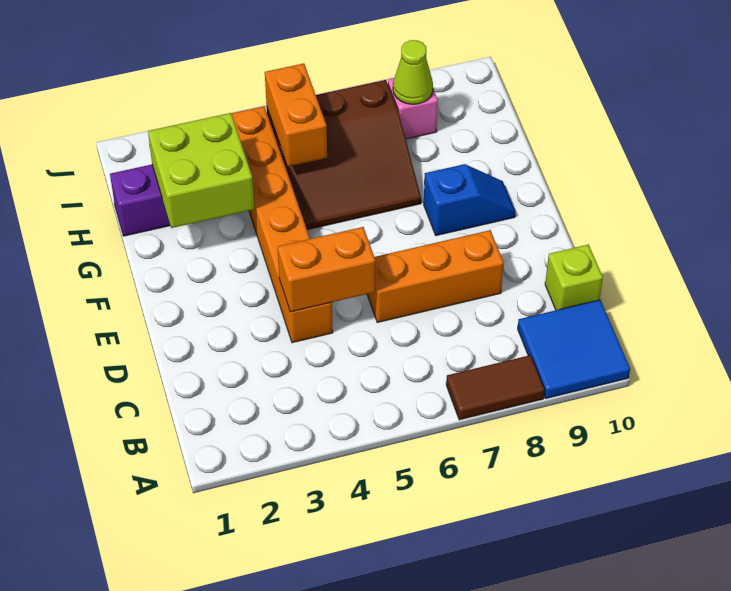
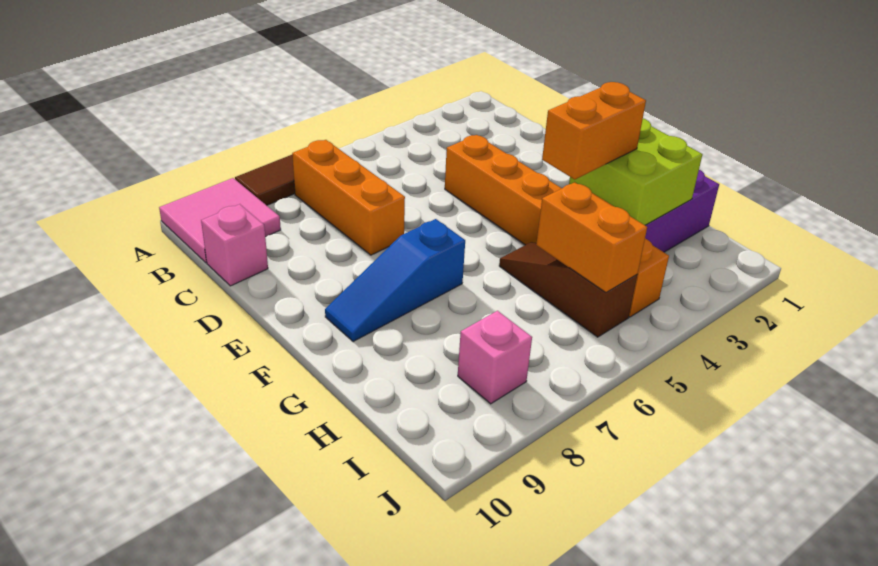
blue tile A9:B10 level 1 -> pink tile A9:B10 level 1
lime brick C10 level 1 -> pink brick C10 level 1
orange brick D4:D5 level 2 -> orange brick G3:G4 level 3
orange brick D6:D8 level 1 -> orange brick B7:D7 level 1
blue slope F8:F9 level 1 top 8 -> blue slope F7:F9 level 1 top 7
brown slope G5:I7 level 1 top I -> brown slope G5:I5 level 1 top I
lime cone I8 level 2 -> none

